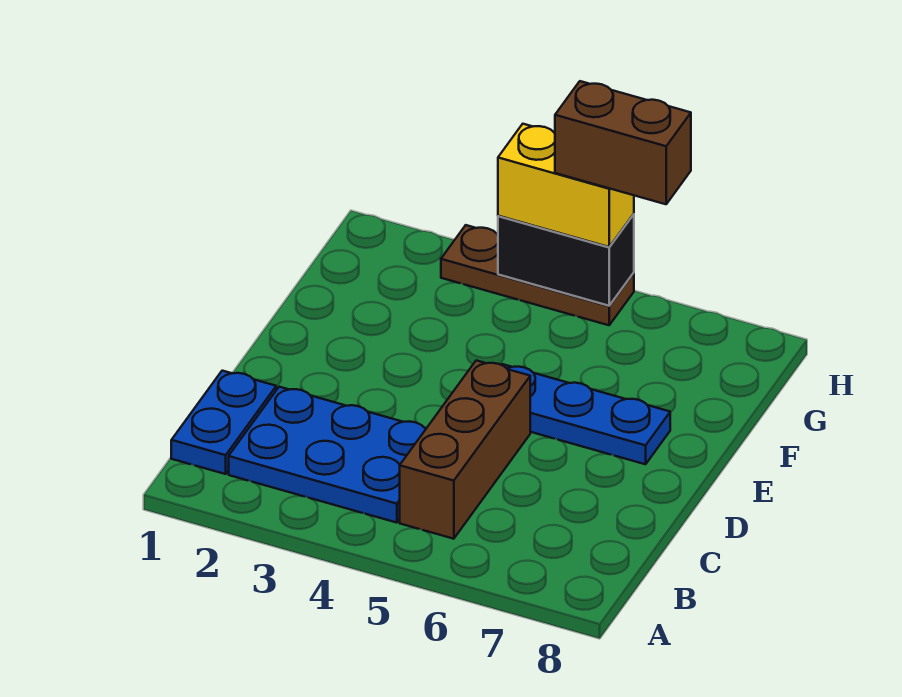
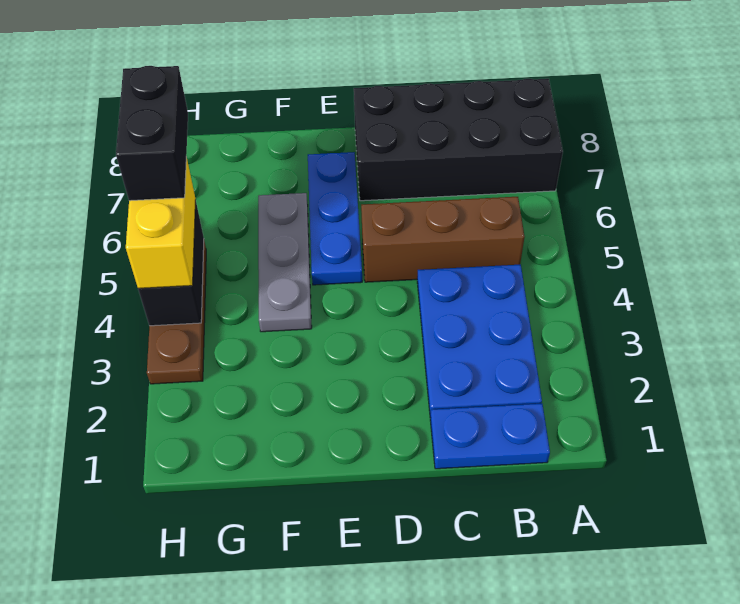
none -> black brick A7:D8 level 1
none -> grey plate F4:F6 level 1
brown brick H5:H6 level 4 -> black brick H5:H6 level 4

